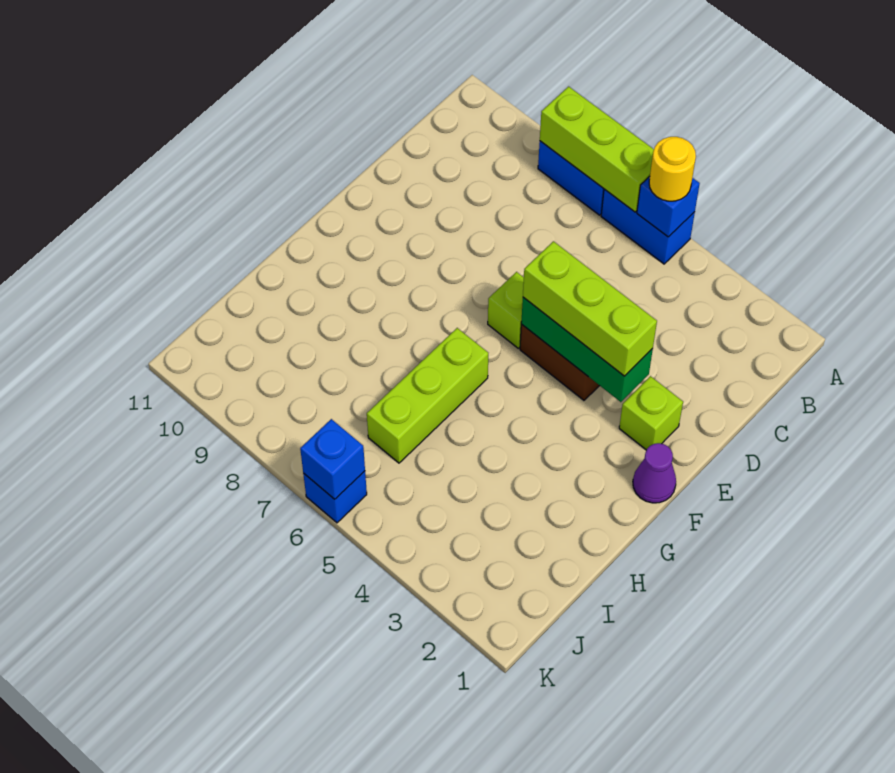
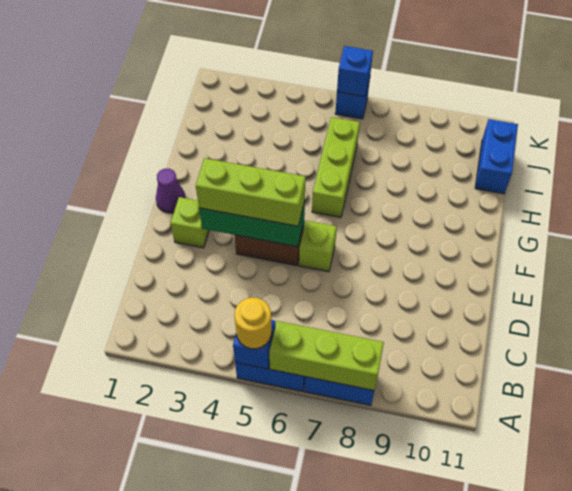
none -> blue brick I11:J11 level 1

